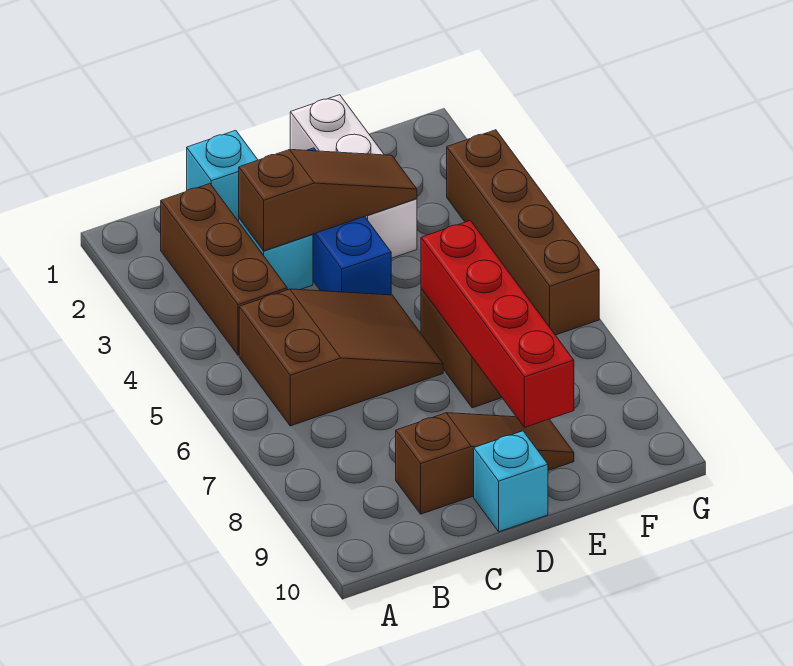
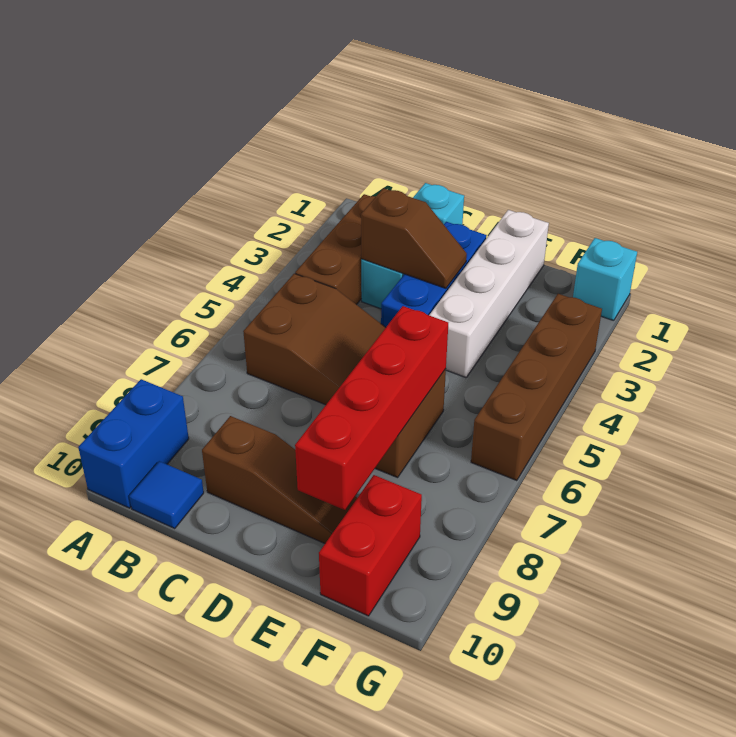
none -> blue brick A9:A10 level 1
none -> blue tile B10 level 1
brown slope C3:E3 level 2 top C -> brown slope C3:D3 level 2 top C
cyan brick D10 level 1 -> cyan brick G1 level 1
white brick E1:E3 level 1 -> white brick E1:E4 level 1
none -> red brick F9:F10 level 1

